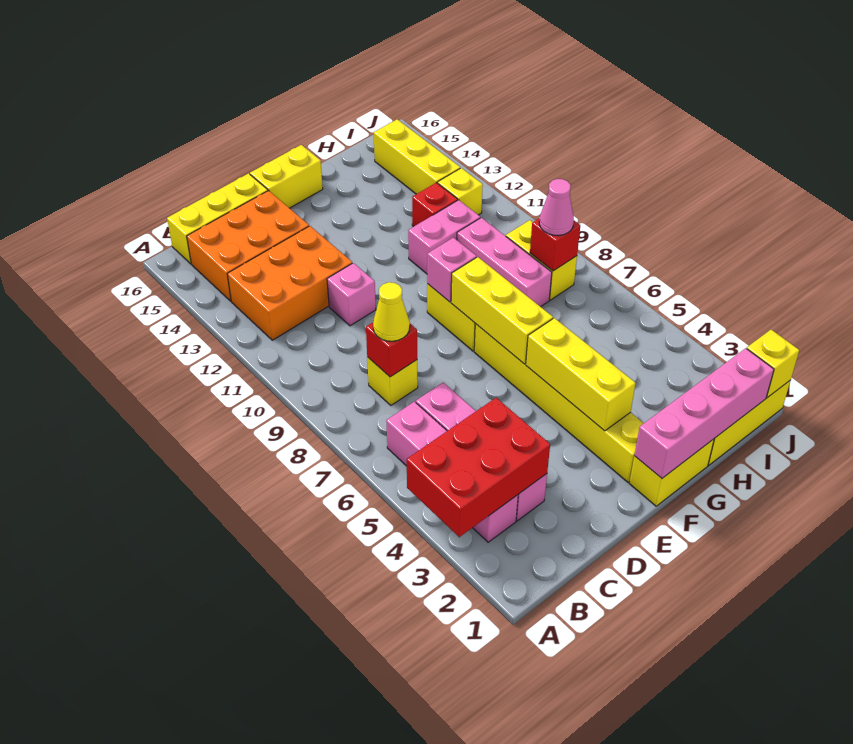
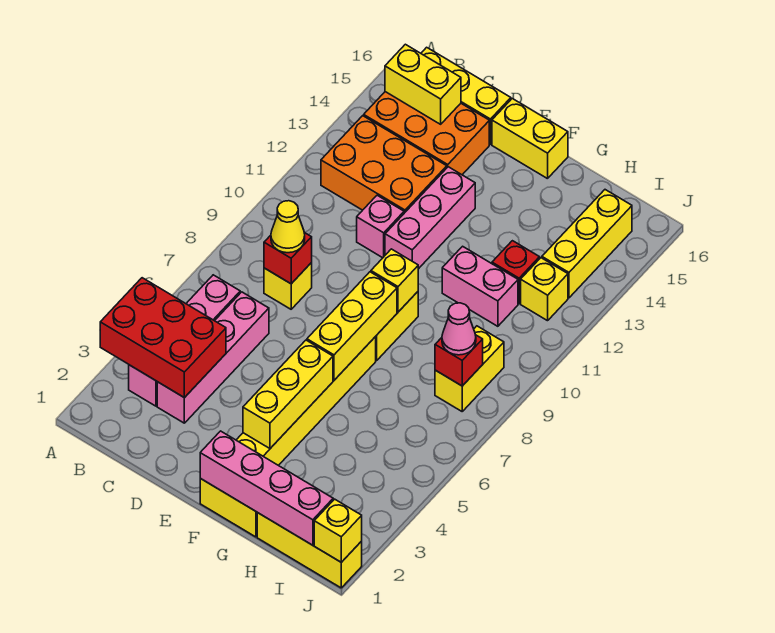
none -> yellow brick B15:C15 level 2
pink brick F9 level 2 -> yellow brick F9 level 2
pink brick H8:H10 level 1 -> pink brick E11:E13 level 1

